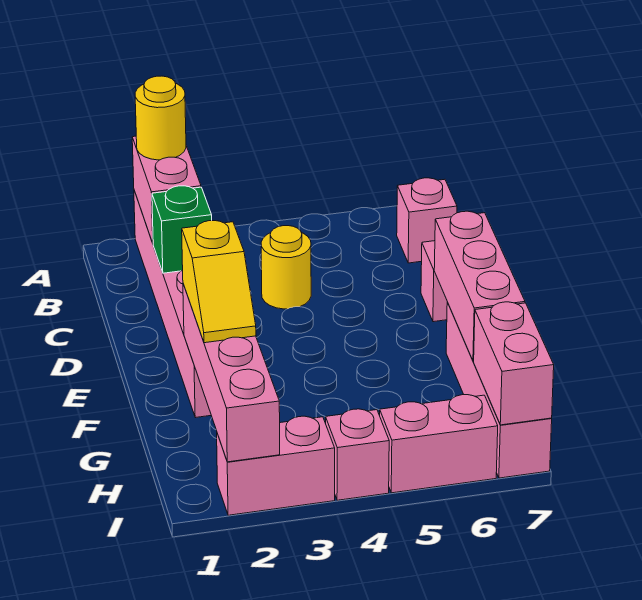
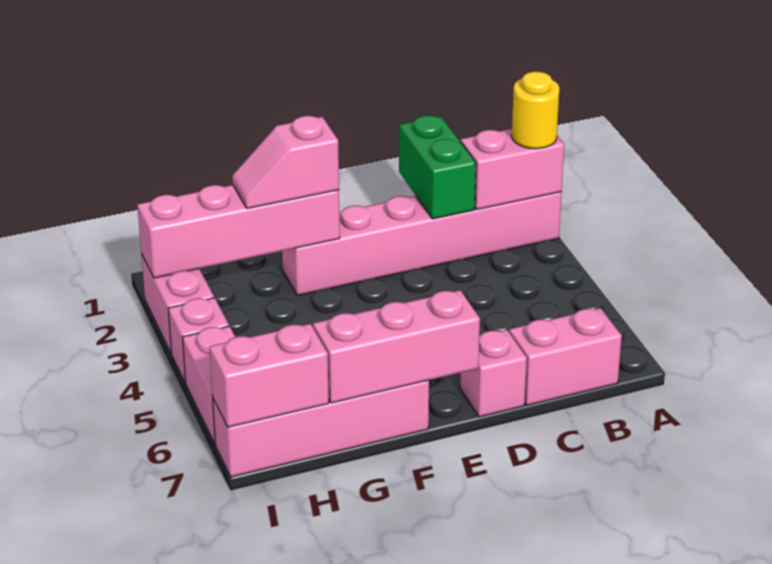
pink brick B7 level 1 -> pink brick B7:C7 level 1
green brick C2 level 2 -> green brick C1:C2 level 2
yellow round brick C4 level 1 -> none
yellow slope F2:G2 level 3 top F -> pink slope F2:G2 level 3 top F

